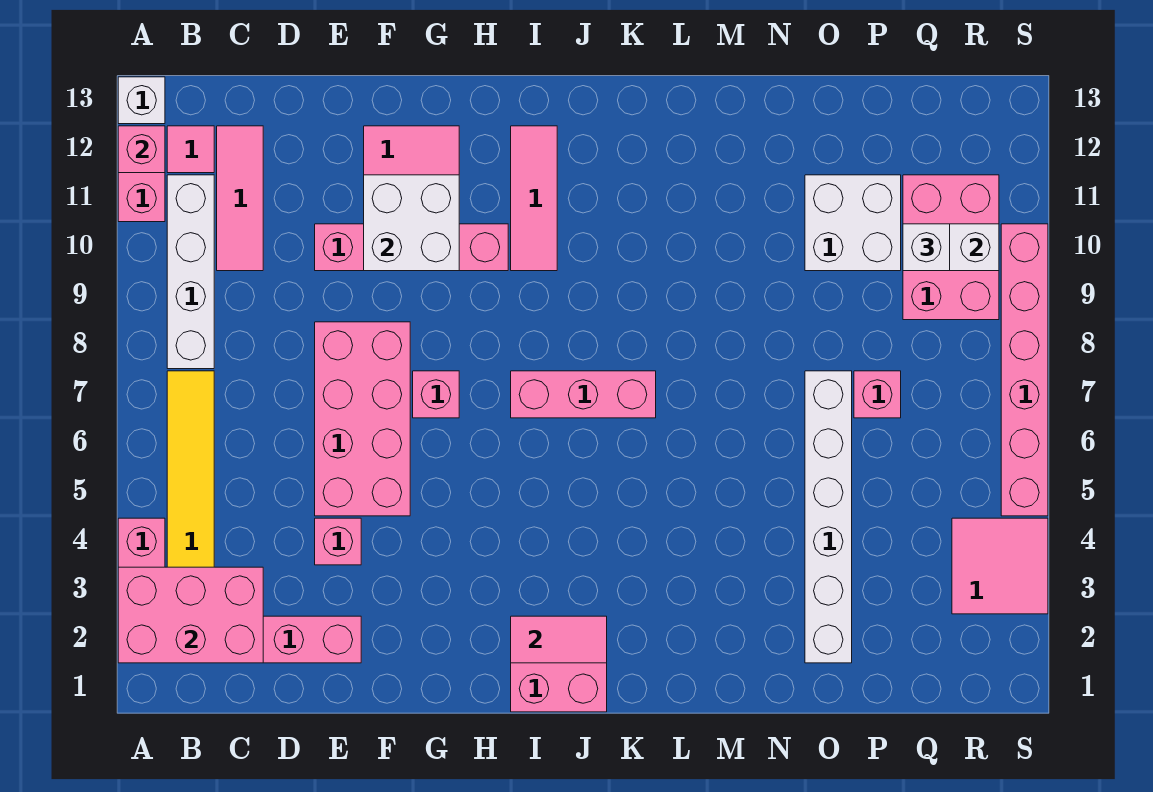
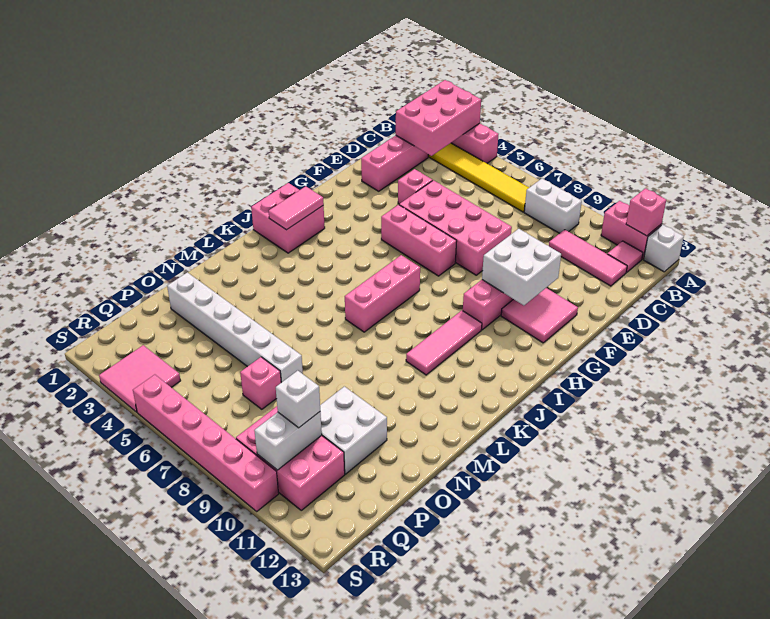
white brick B8:B11 level 1 -> white brick B8:B9 level 1
pink brick G7 level 1 -> pink brick G5:G7 level 1
pink tile I10:I12 level 1 -> pink tile I10:K10 level 1

